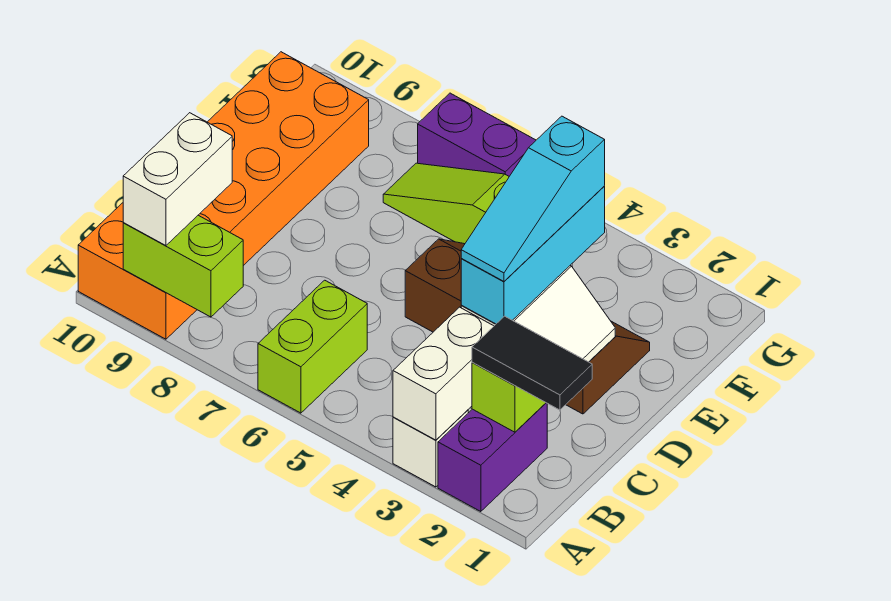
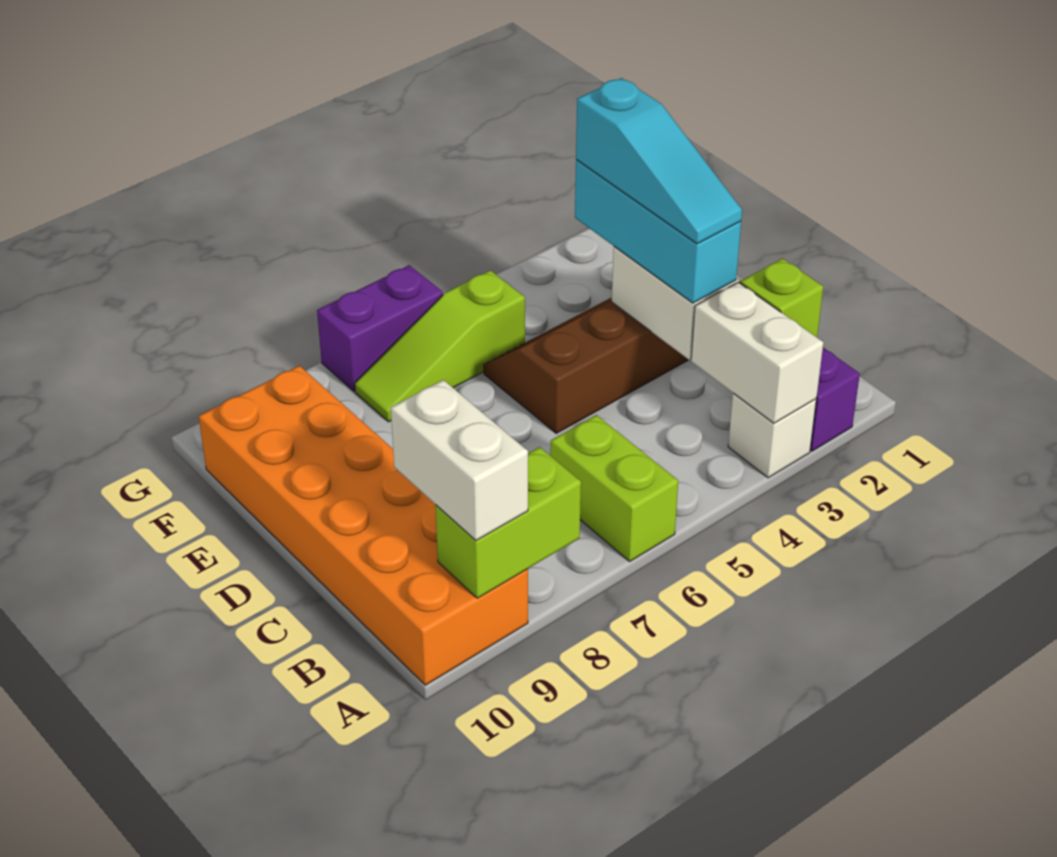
black tile B1:B2 level 3 -> none

